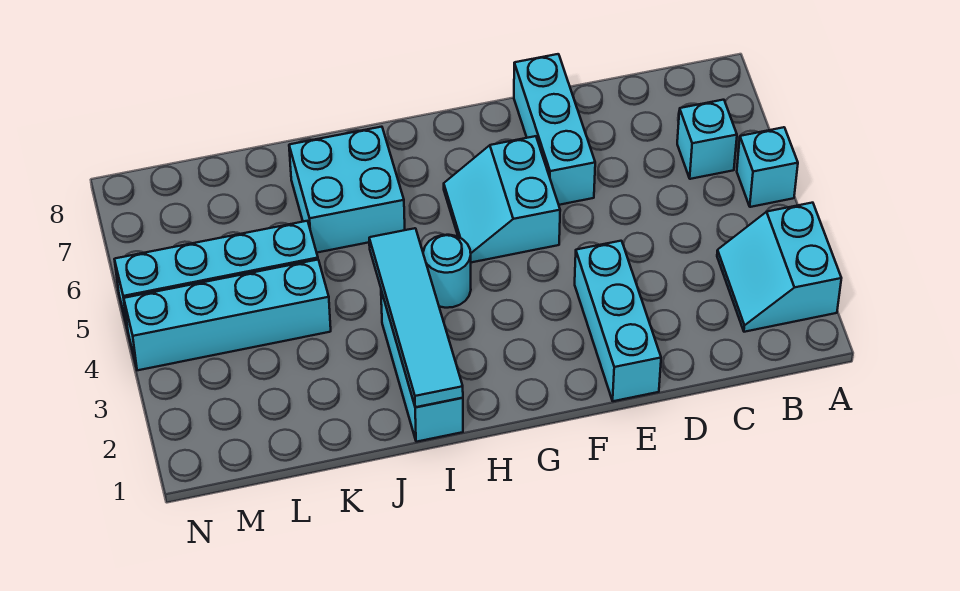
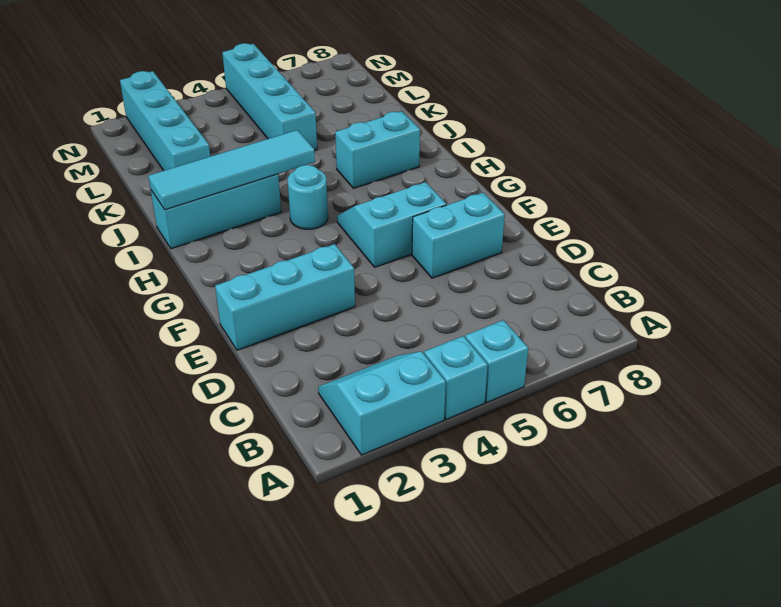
cyan brick B6 level 1 -> cyan brick A4 level 1
cyan brick E6:E8 level 1 -> cyan brick E6:E7 level 1
cyan brick I6:J7 level 1 -> cyan brick I6:I7 level 1
cyan brick K4:N4 level 1 -> cyan brick K2:N2 level 1

